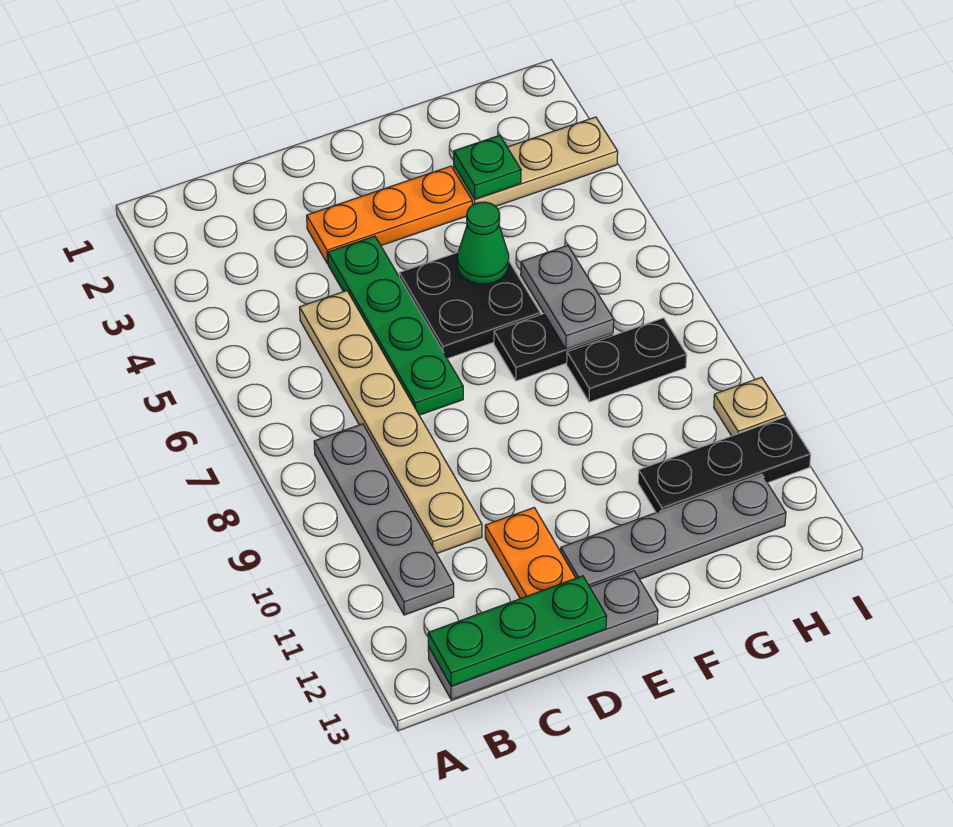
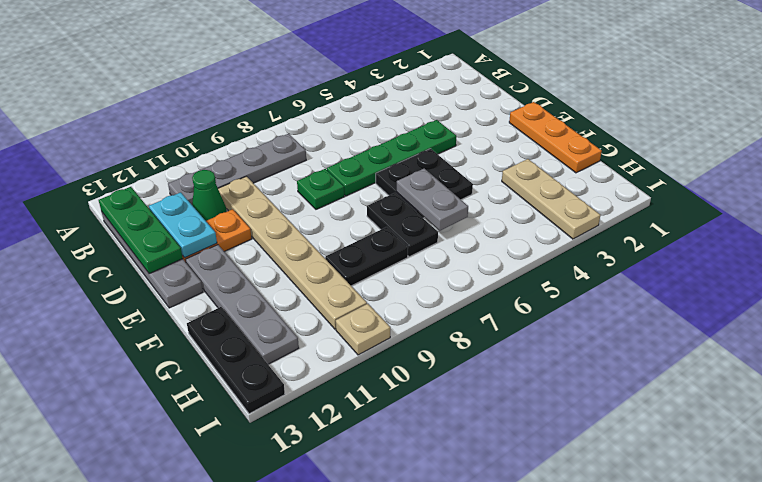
tan plate C5:C10 level 1 -> tan plate C10:H10 level 1
none -> cyan plate C12:D12 level 2
orange plate D3:F3 level 1 -> orange plate E1:G1 level 1
green cone F5 level 2 -> green cone C11 level 1
green plate G3 level 2 -> green plate D8 level 1
grey plate G6:G7 level 2 -> grey plate F6:G6 level 2
black plate G8:H8 level 1 -> black plate G8:G9 level 1
black plate G11:I11 level 1 -> black plate G13:I13 level 1

